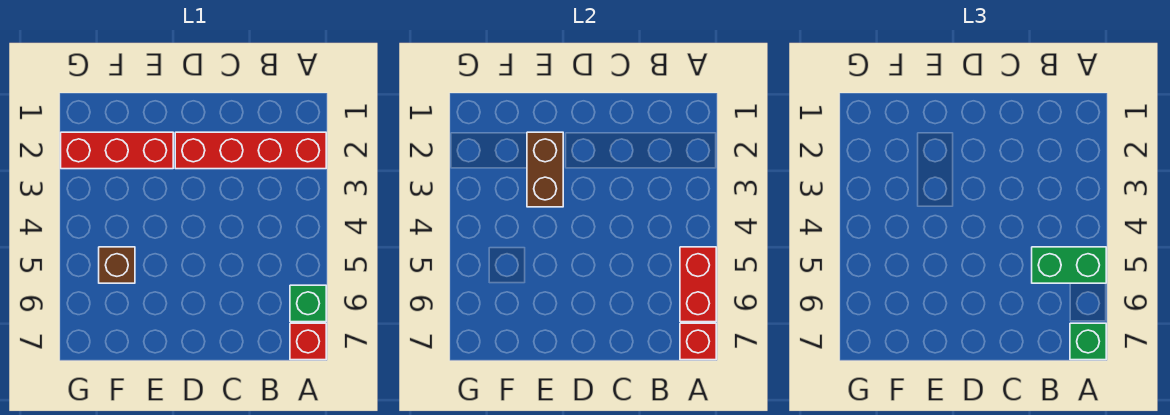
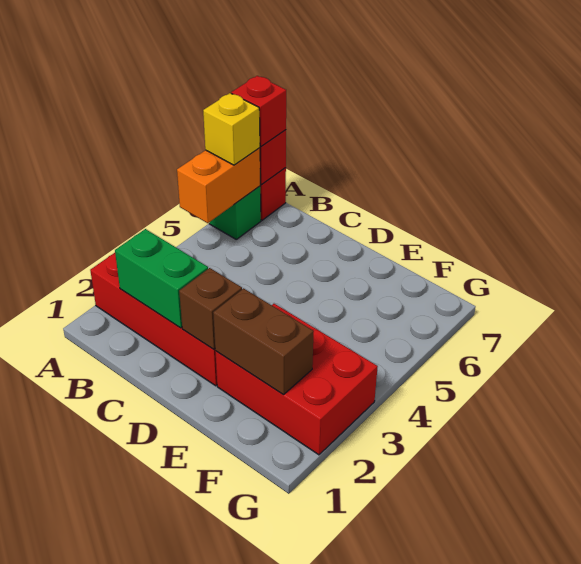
red brick A5:A6 level 2 -> orange brick A5:A6 level 2
green brick A5:B5 level 3 -> green brick B2:C2 level 2
none -> yellow brick A6 level 3
green brick A7 level 3 -> red brick A7 level 3
red brick E2:G2 level 1 -> red brick E2:G3 level 1
brown brick E2:E3 level 2 -> brown brick E2:F2 level 2
brown brick F5 level 1 -> brown brick D2 level 2

